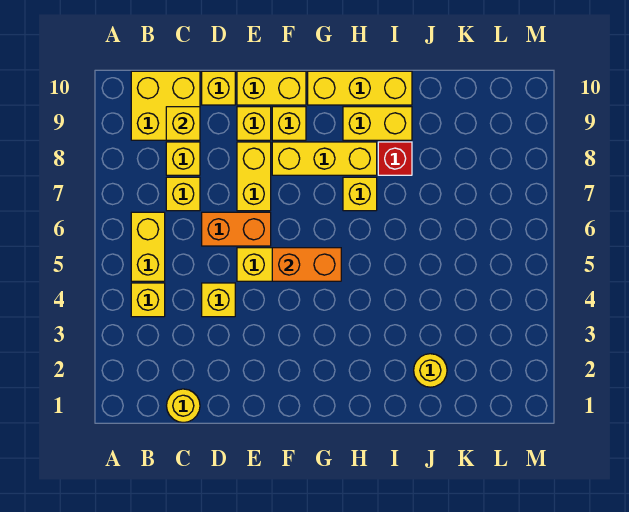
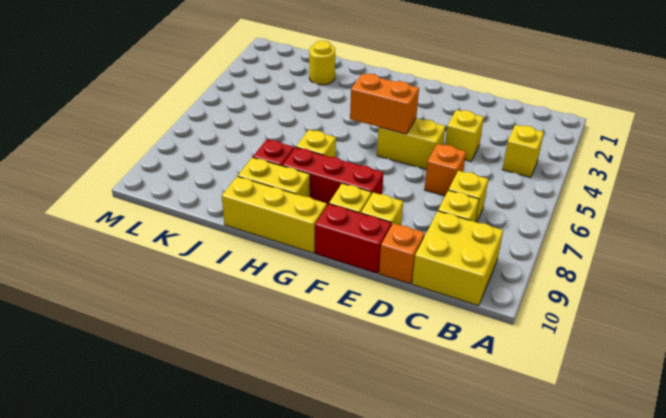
yellow brick B5:B6 level 1 -> none
yellow round brick C1 level 1 -> none
yellow brick C9 level 2 -> none
orange brick D6:E6 level 1 -> orange brick D6 level 1
yellow brick D10 level 1 -> orange brick D10 level 1
yellow brick E7:E8 level 1 -> none
yellow brick E10:F10 level 1 -> red brick E10:F10 level 1
yellow brick F8:H8 level 1 -> red brick F8:H8 level 1

